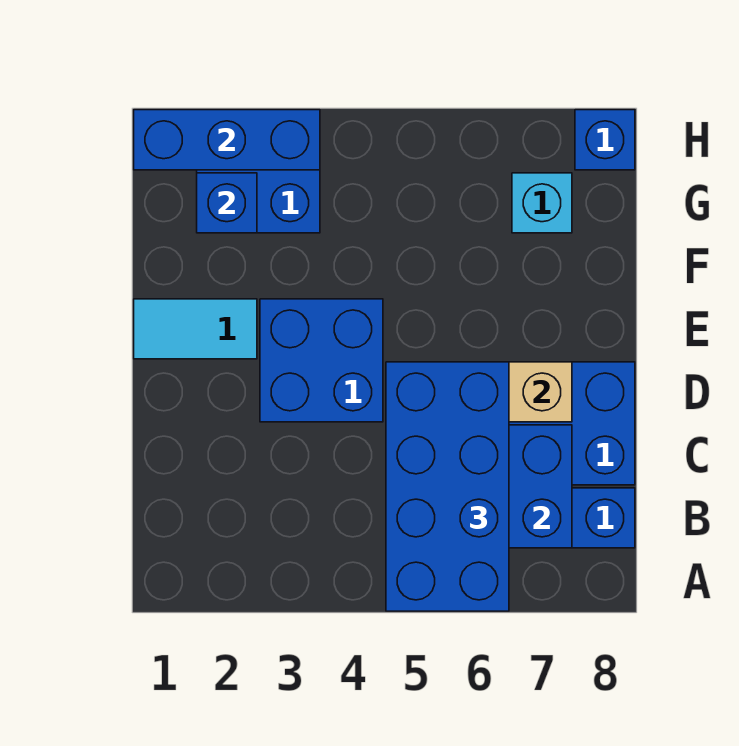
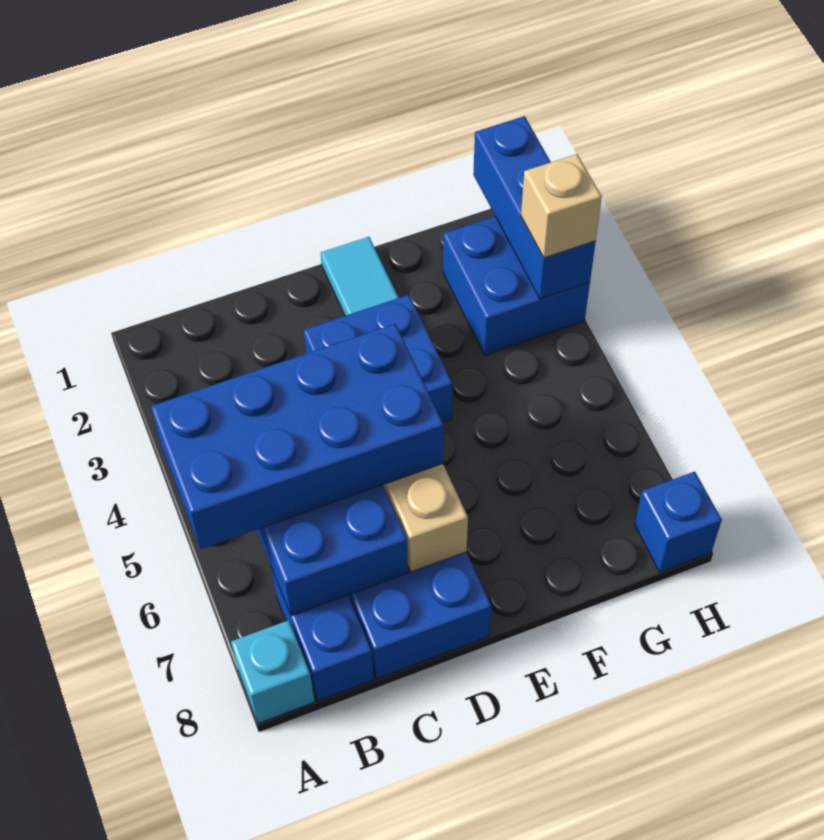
blue brick G2 level 2 -> none
cyan brick G7 level 1 -> cyan brick A8 level 1
none -> tan brick H3 level 3

